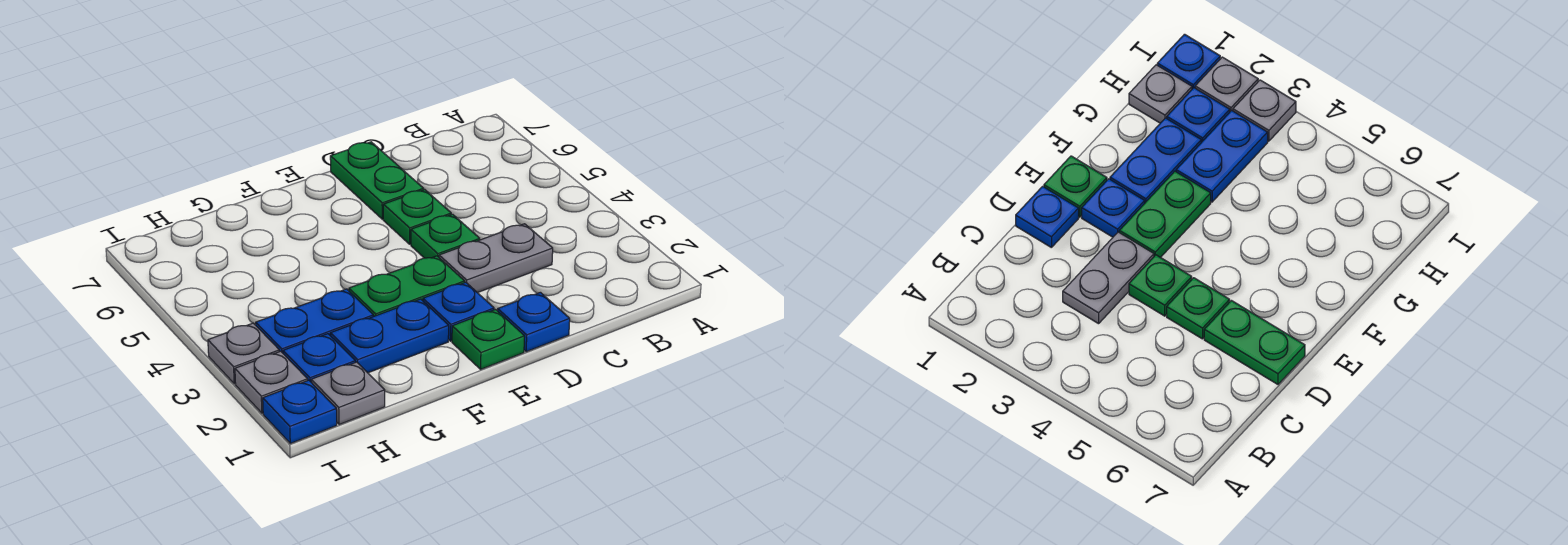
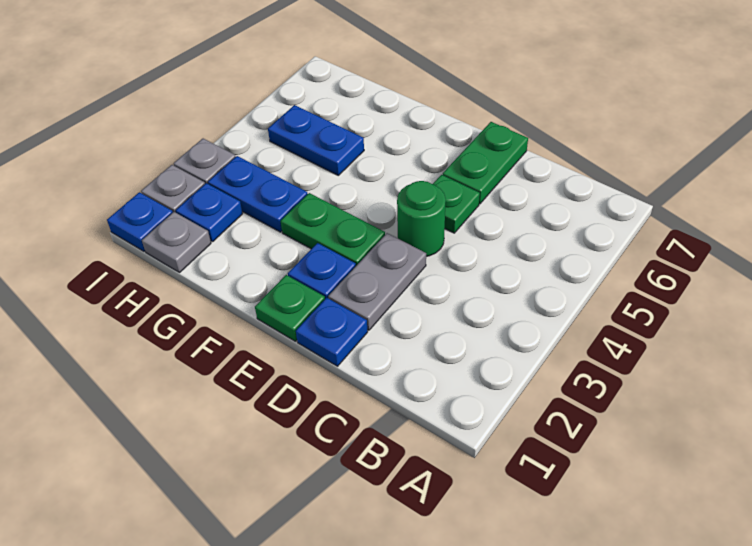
grey plate C3:D3 level 1 -> grey plate D2:D3 level 1
green plate D4 level 1 -> green round brick D4 level 1
blue plate F2:G2 level 1 -> blue plate G5:H5 level 1

